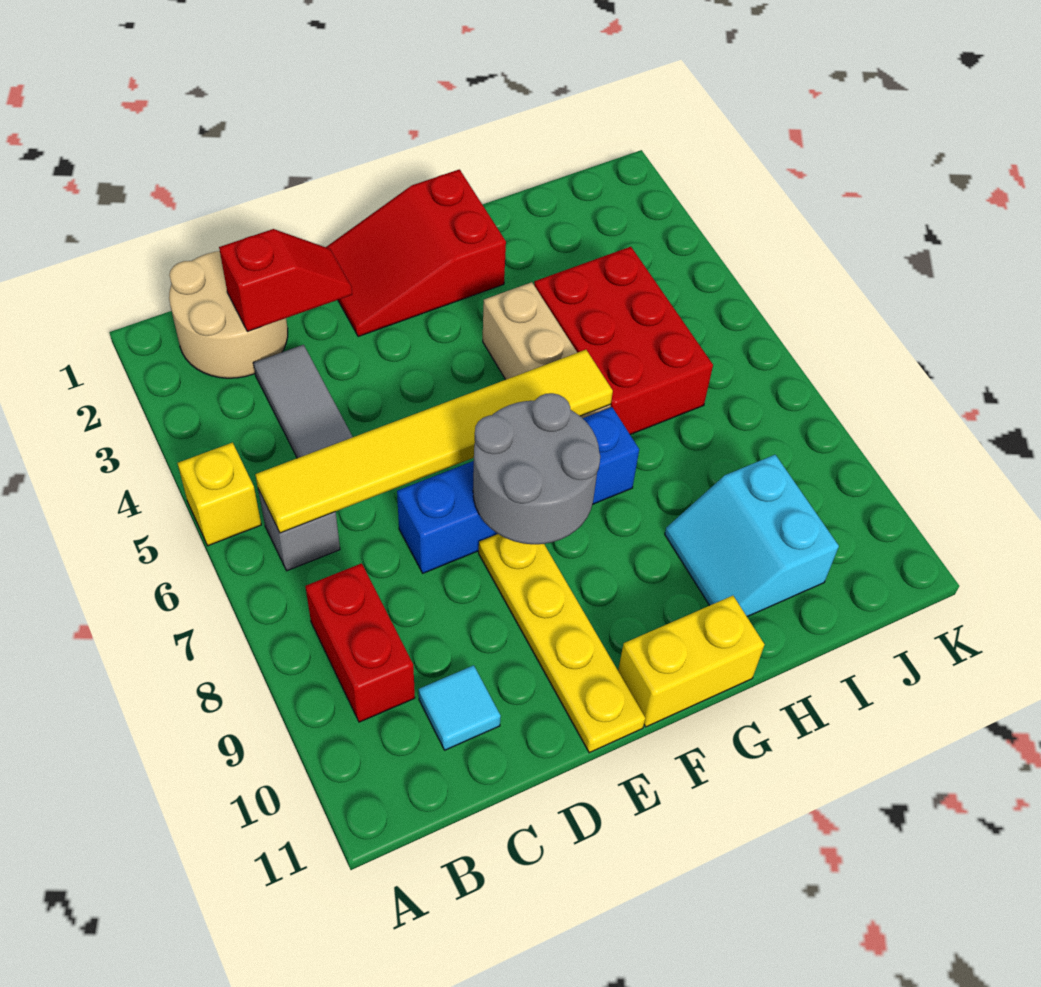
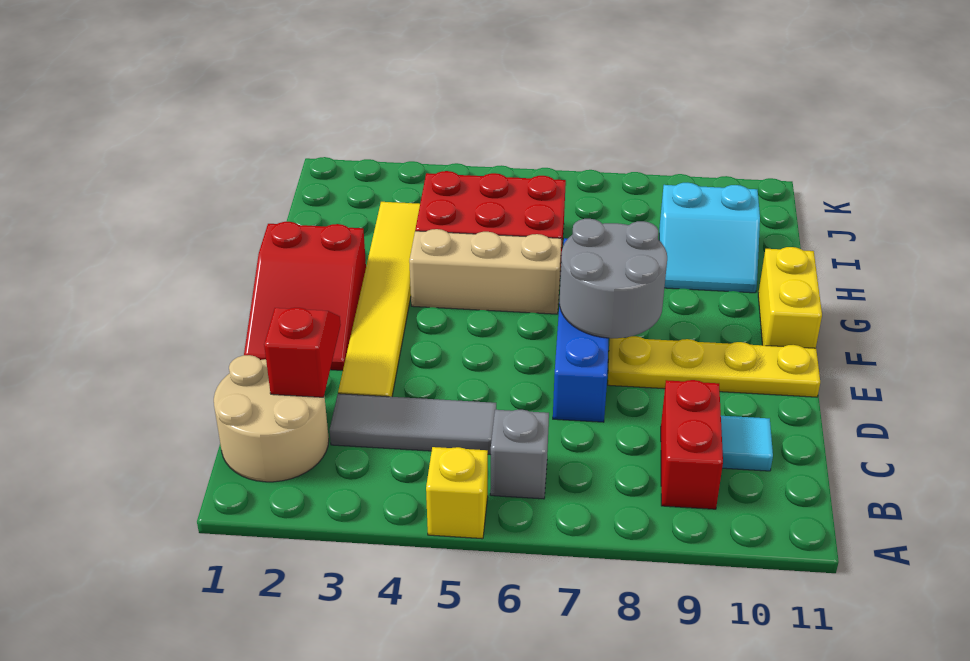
yellow tile B6:G6 level 2 -> yellow tile D3:I3 level 1
red brick B8:B9 level 1 -> red brick B9:C9 level 1

